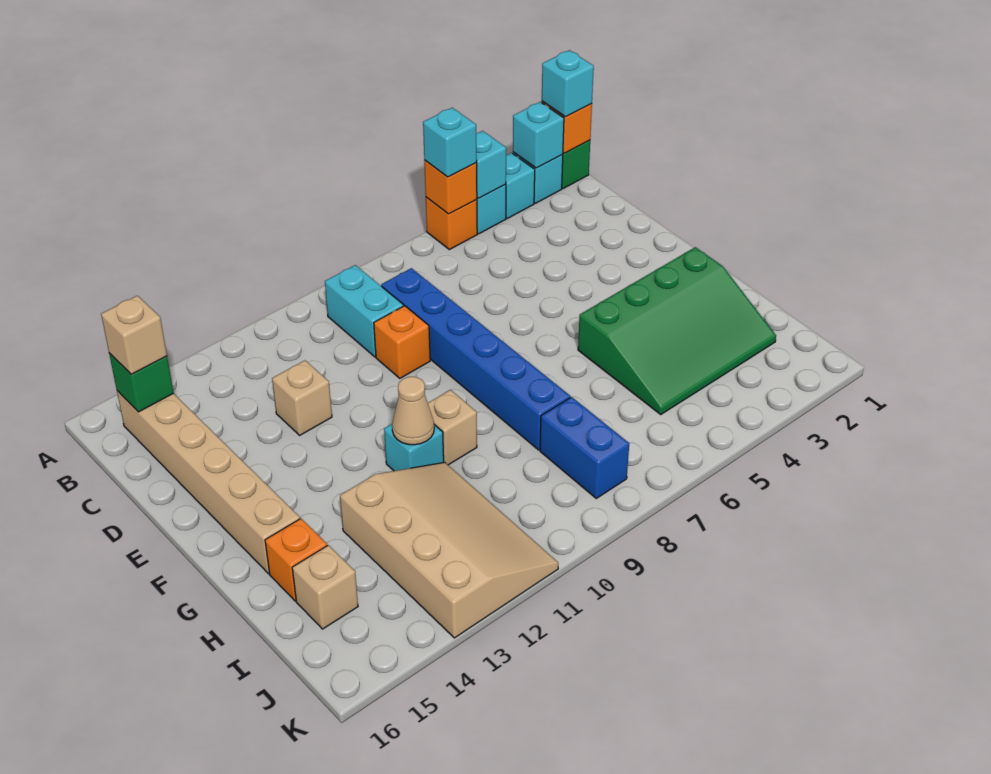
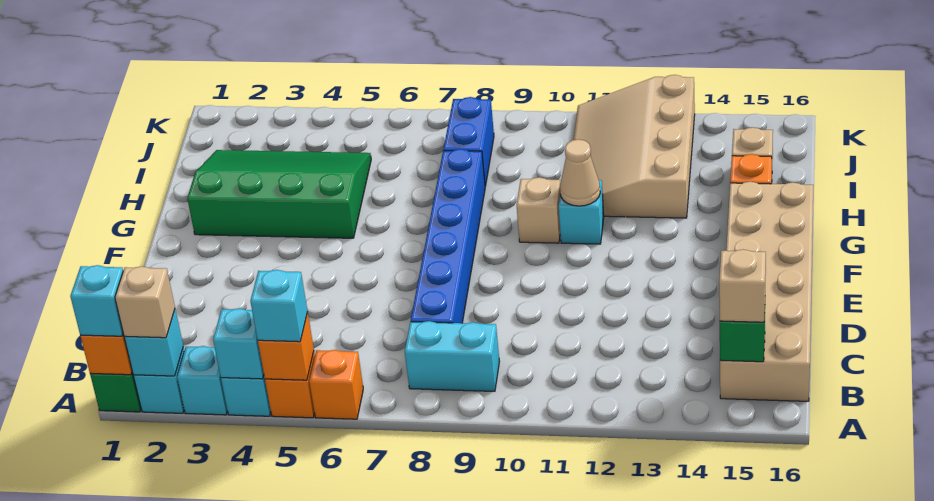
cyan brick B9:C9 level 1 -> cyan brick B8:B9 level 1
tan brick B15:G15 level 1 -> tan brick B15:G16 level 1
orange brick D9 level 1 -> orange brick A6 level 1
tan brick D12 level 1 -> tan brick A2 level 3

